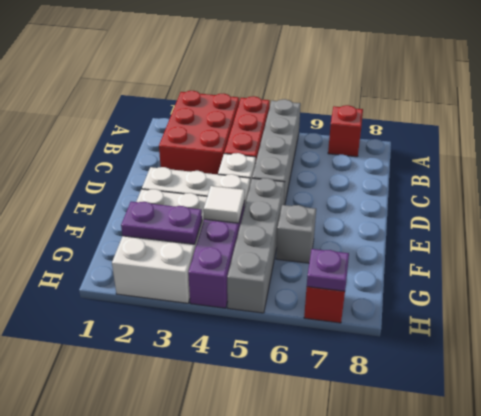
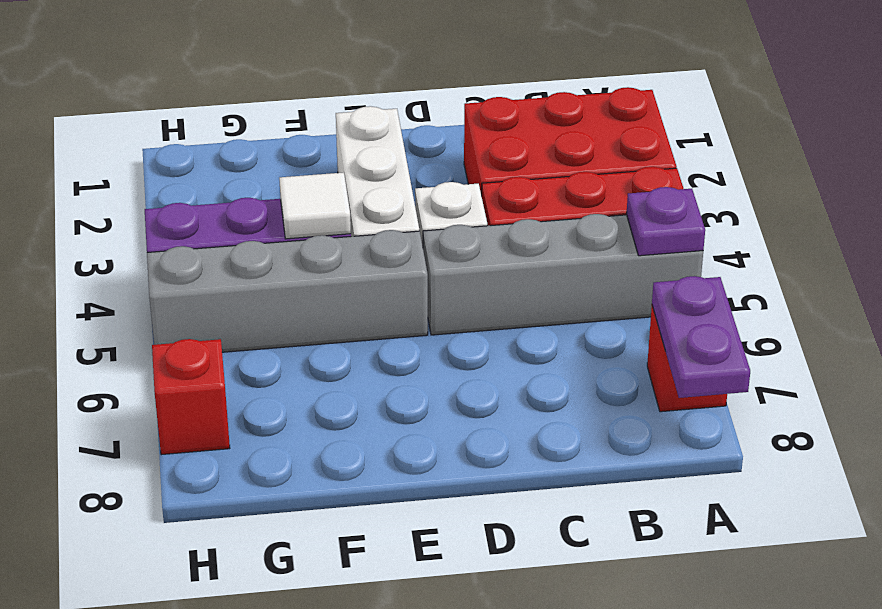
white brick F2:H3 level 1 -> none
grey brick F6 level 1 -> none
purple plate G2:G3 level 2 -> purple plate A7:A8 level 2
purple plate H7 level 2 -> purple plate A5 level 2

